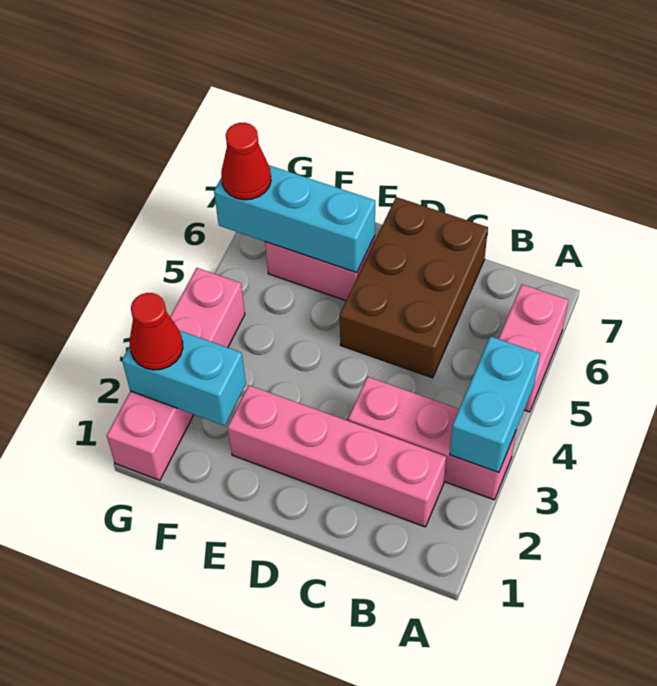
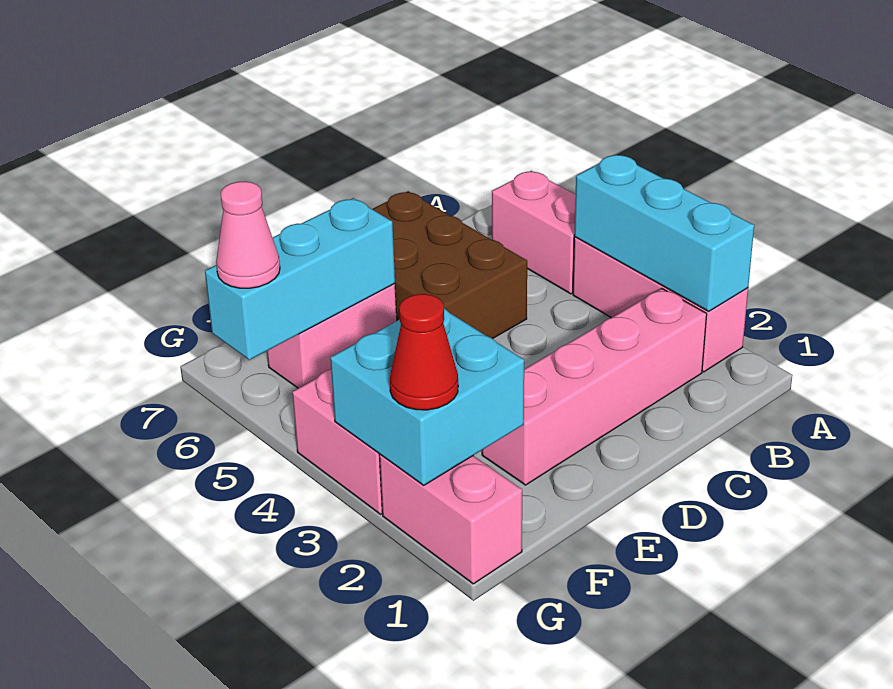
pink brick A3:C3 level 1 -> pink brick A2:A4 level 1
cyan brick A3:A4 level 2 -> cyan brick A2:A4 level 2
cyan brick F2:G2 level 2 -> cyan brick F2:G3 level 2
red cone G6 level 3 -> pink cone G6 level 3

